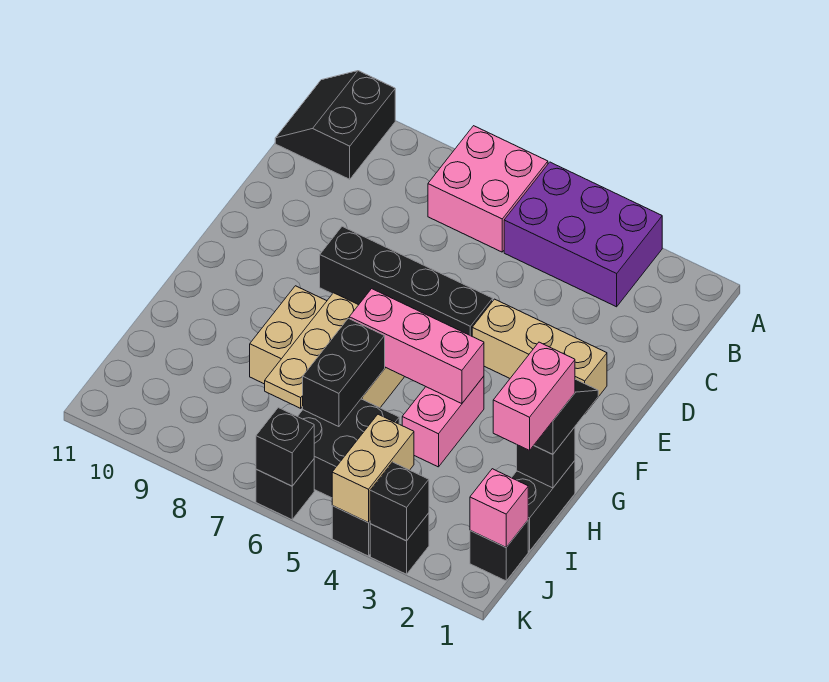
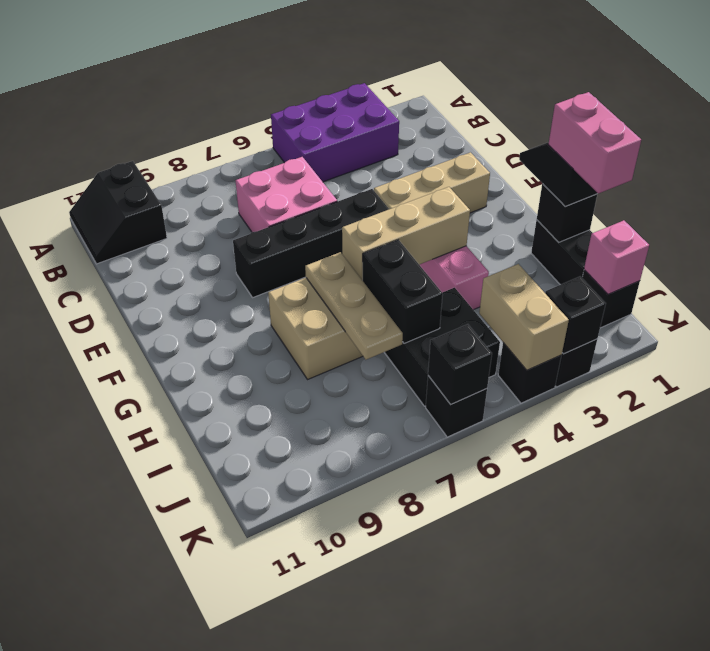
pink brick A6:B7 level 1 -> pink brick C6:D7 level 1
pink brick G4:G6 level 2 -> tan brick G4:G6 level 2

